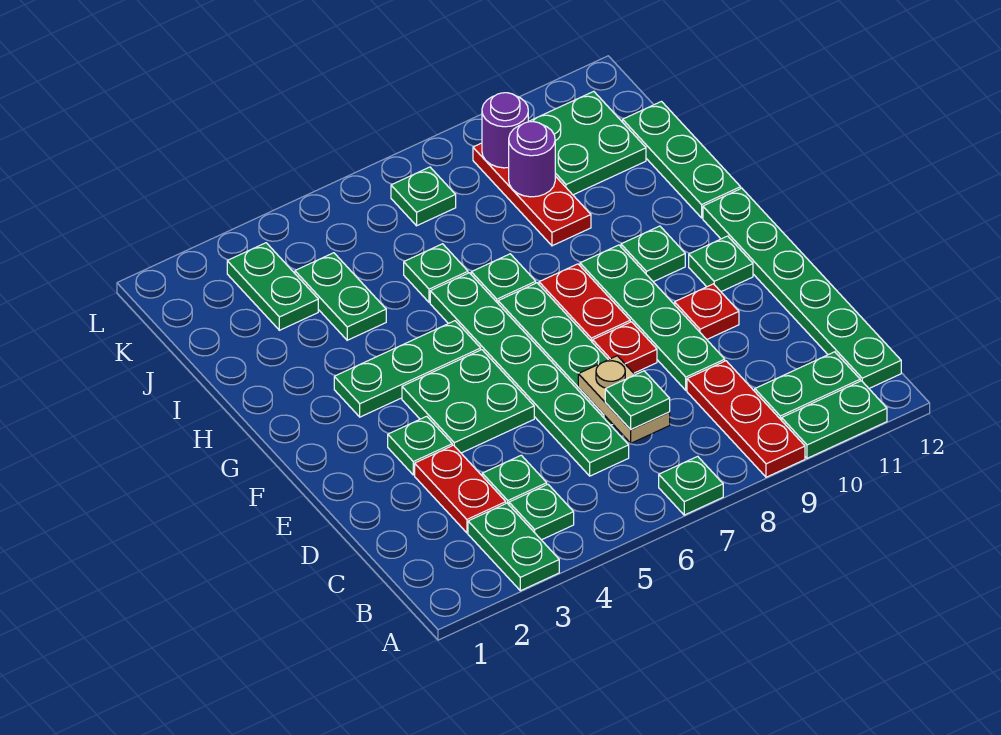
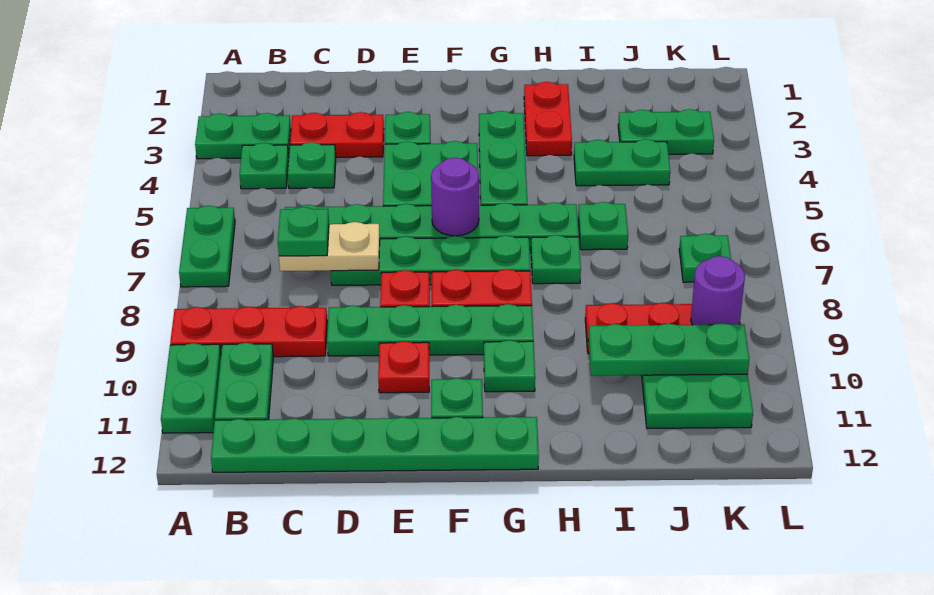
green plate A7 level 1 -> green plate A6:A7 level 1
none -> red plate H2:H3 level 1
green plate H12:J12 level 1 -> green plate I10:K10 level 2
purple round brick J9 level 2 -> purple round brick F6 level 2

